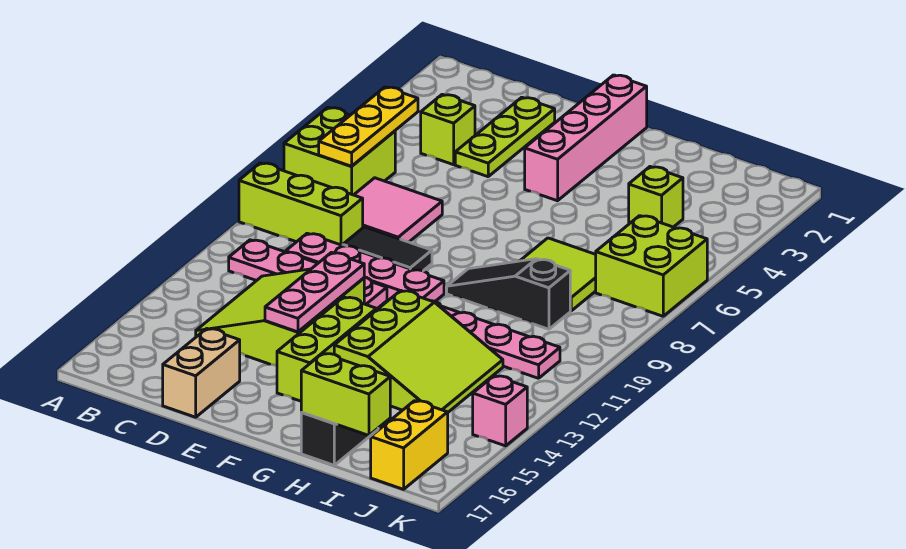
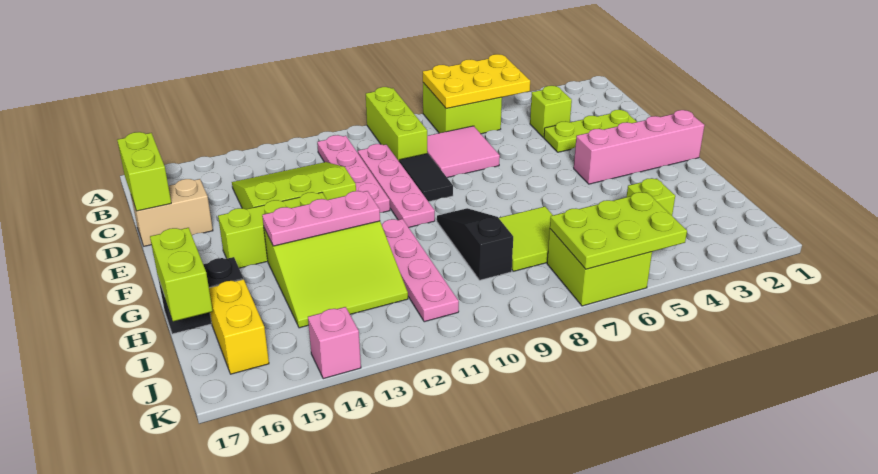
yellow plate B5:B7 level 2 -> yellow plate A5:B7 level 2
none -> lime brick C17:D17 level 2
pink plate E12:E14 level 2 -> pink plate G12:G14 level 2
none -> lime plate J5:K7 level 2
yellow brick J16:J17 level 1 -> yellow brick I16:J16 level 1

